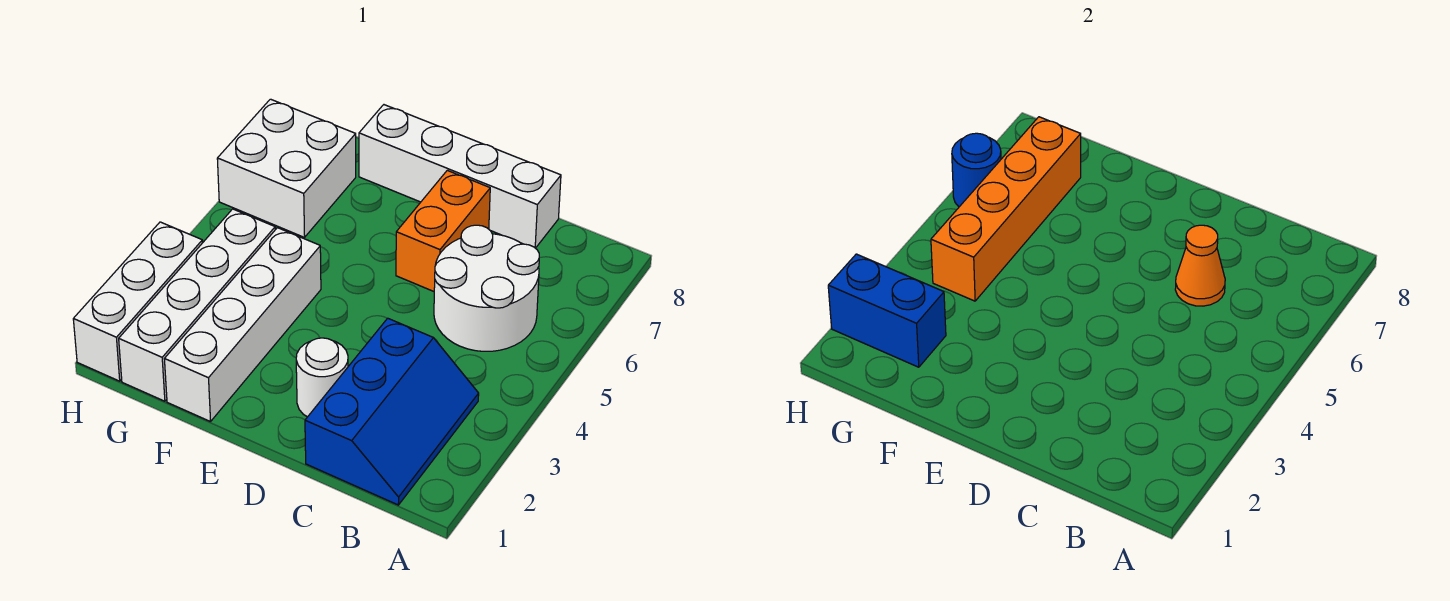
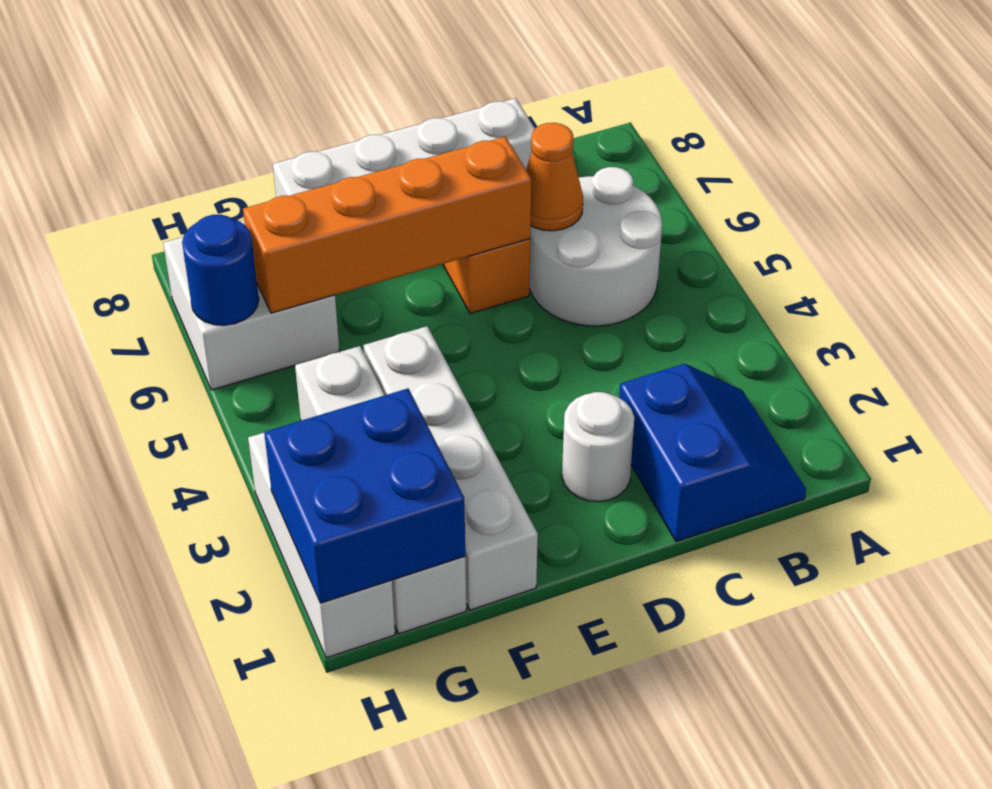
blue slope B1:C3 level 1 top C -> blue slope B1:C2 level 1 top C
blue brick G2:H2 level 2 -> blue brick G1:H2 level 2
orange brick G4:G7 level 2 -> orange brick D6:G6 level 2

